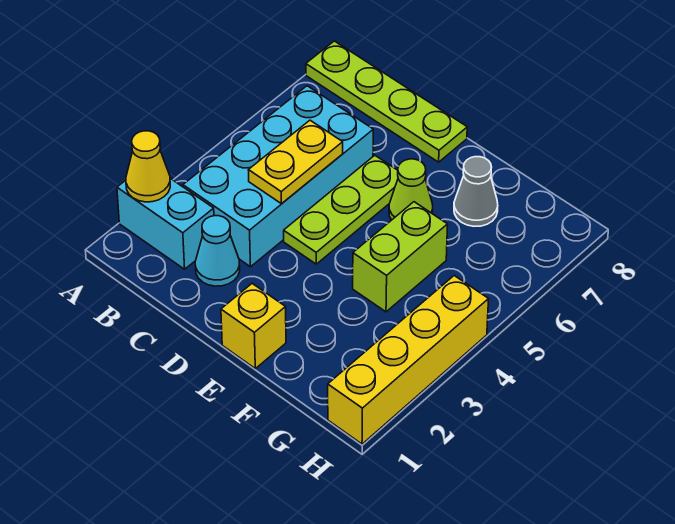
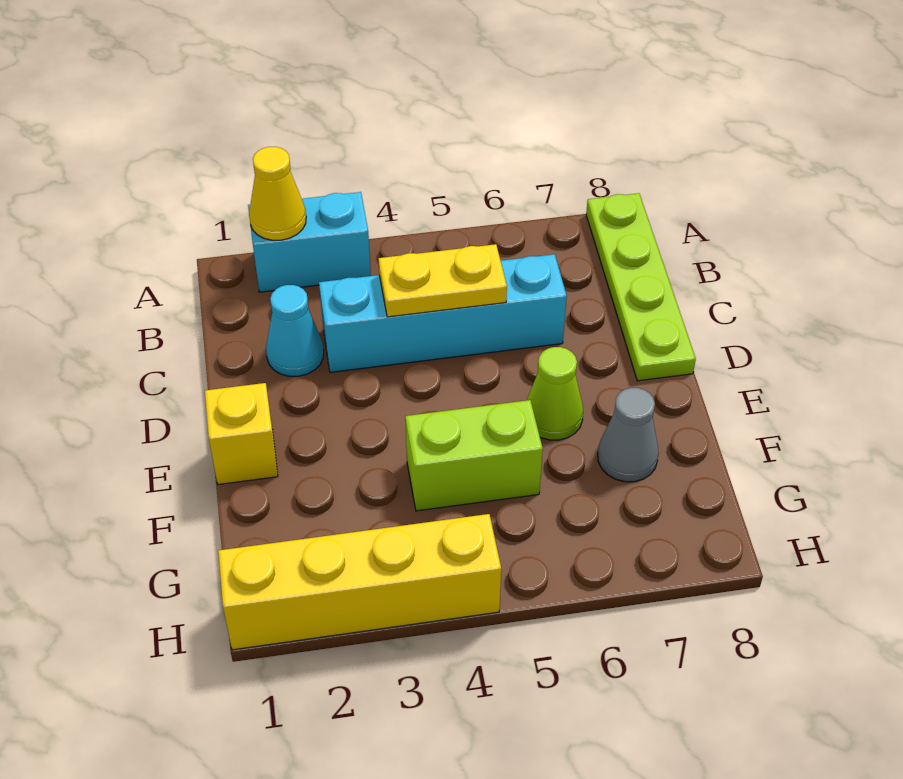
cyan brick A2:B2 level 1 -> cyan brick A2:A3 level 1
cyan brick B3:C6 level 1 -> cyan brick C3:C6 level 1
lime plate D4:D6 level 1 -> none

